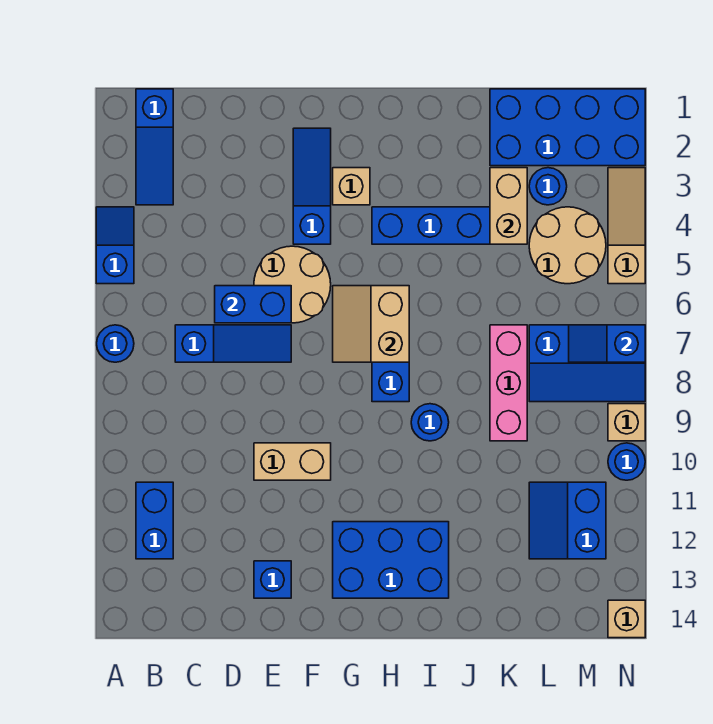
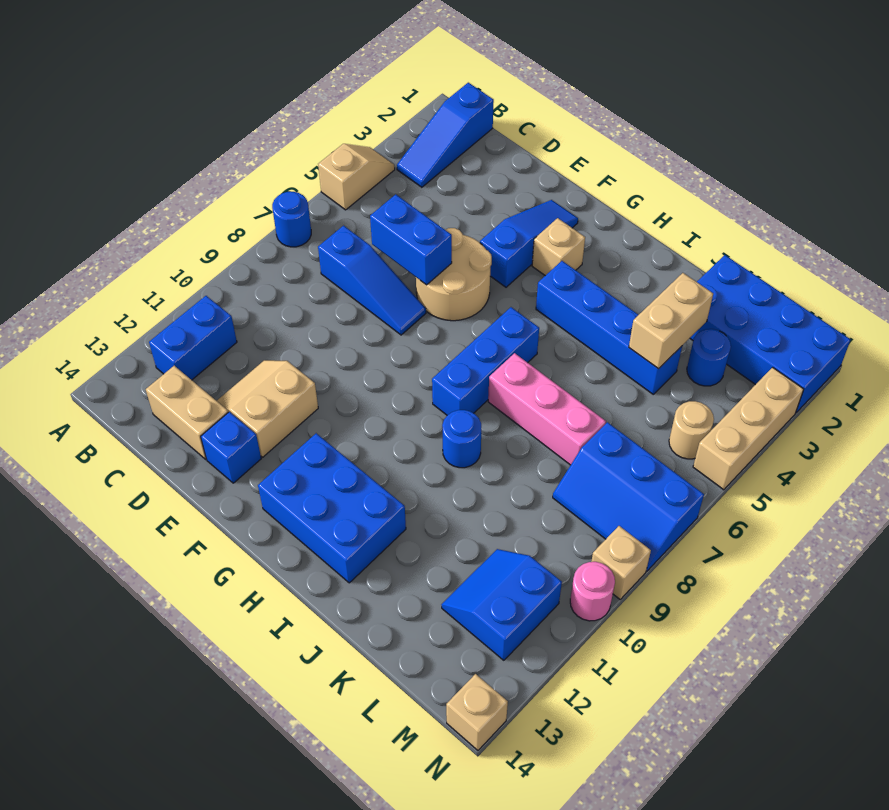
blue slope A4:A5 level 1 top 5 -> tan slope A4:A5 level 1 top 5
tan brick E10:F10 level 1 -> tan brick C13:D13 level 1
tan slope G6:H7 level 2 top H -> tan slope D11:E12 level 1 top E
pink brick K7:K9 level 1 -> pink brick I7:K7 level 1
tan round brick L4:M5 level 1 -> tan round brick M5 level 1
blue slope M7:N7 level 2 top N -> none
tan slope N3:N5 level 1 top 5 -> tan brick N3:N5 level 1
blue round brick N10 level 1 -> pink round brick N10 level 1

